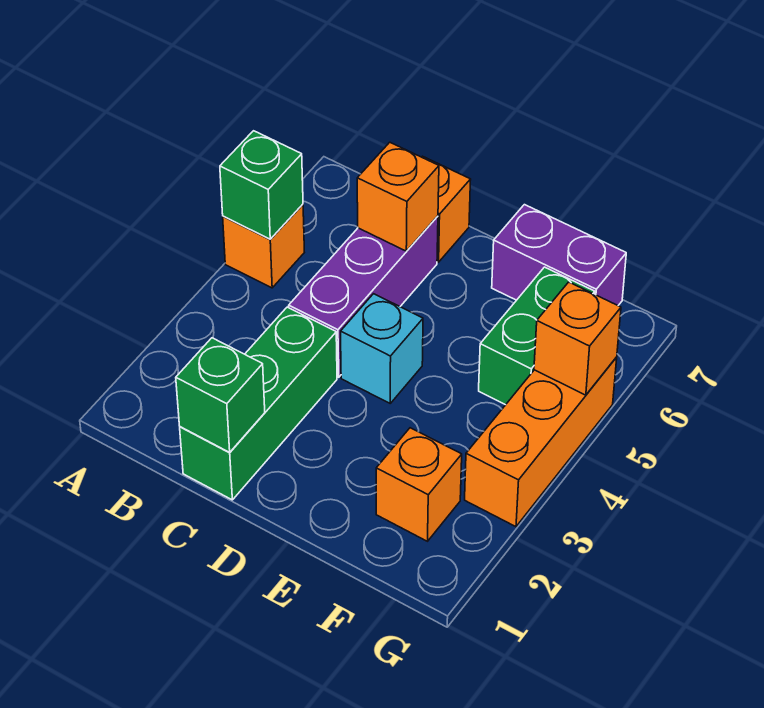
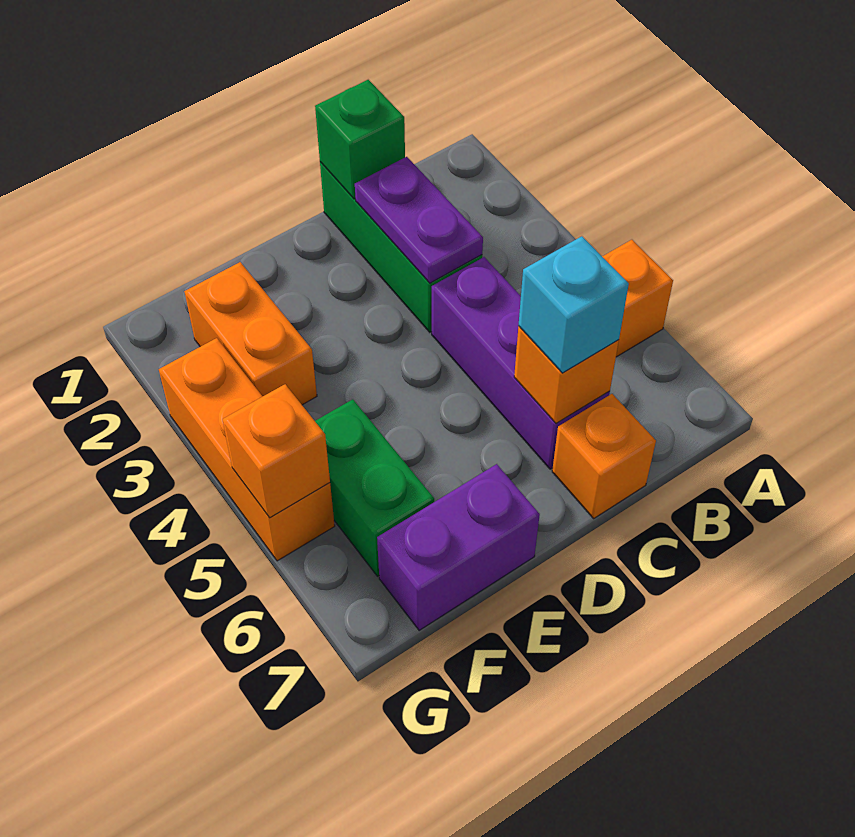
green brick A5 level 2 -> none
none -> purple plate C2:C3 level 2
cyan brick D4 level 1 -> cyan brick C6 level 3
orange brick F2 level 1 -> orange brick F2:F3 level 1

